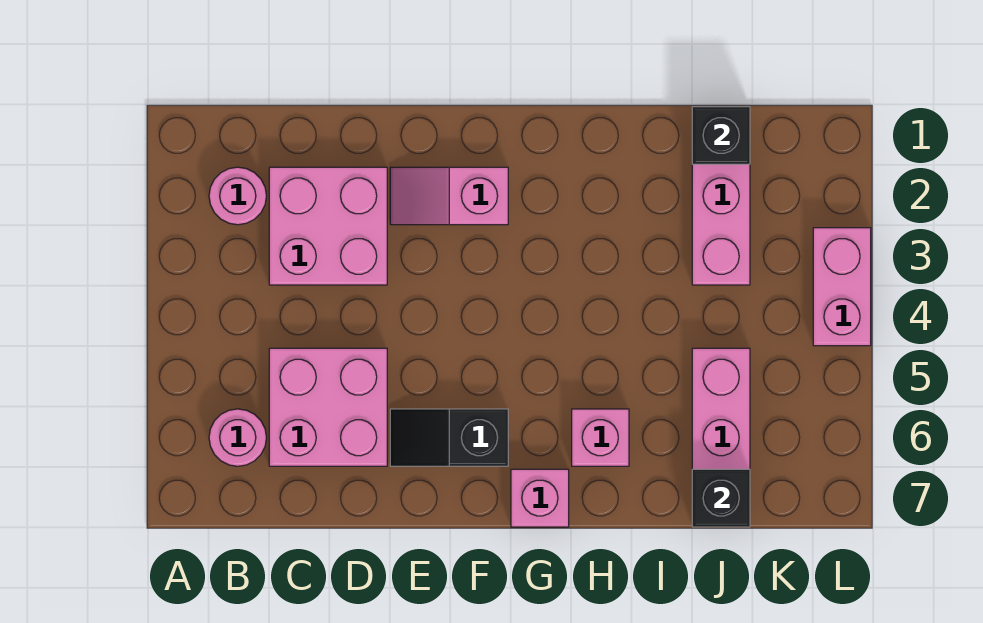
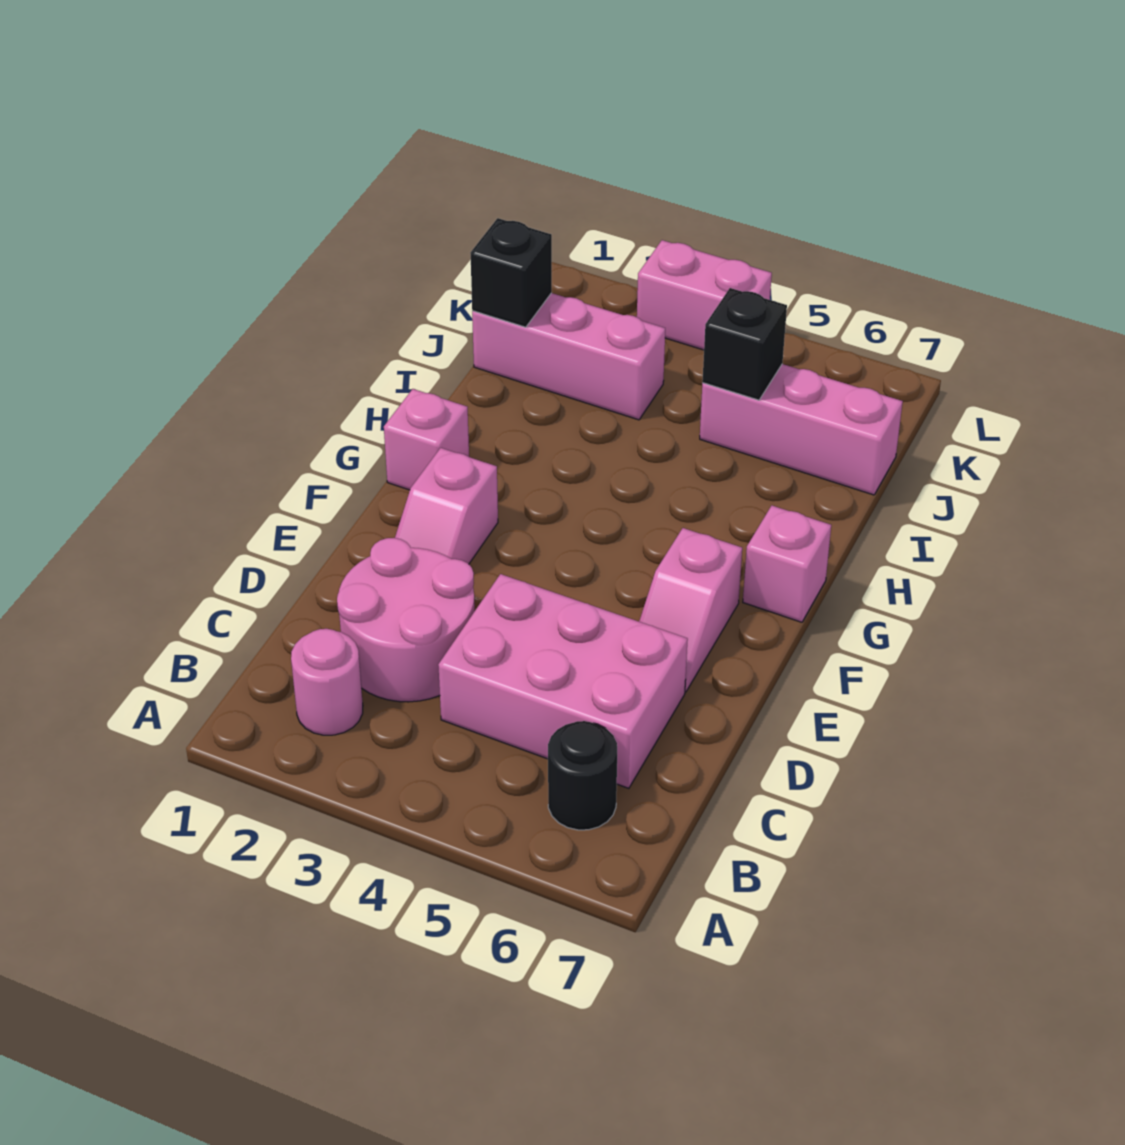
pink round brick B6 level 1 -> black round brick B6 level 1
pink brick C2:D3 level 1 -> pink round brick C2:D3 level 1
pink brick C5:D6 level 1 -> pink brick C4:D6 level 1
black slope E6:F6 level 1 top F -> pink slope E6:F6 level 1 top F
pink brick H6 level 1 -> pink brick G1 level 1
black brick J7 level 2 -> black brick J5 level 2

